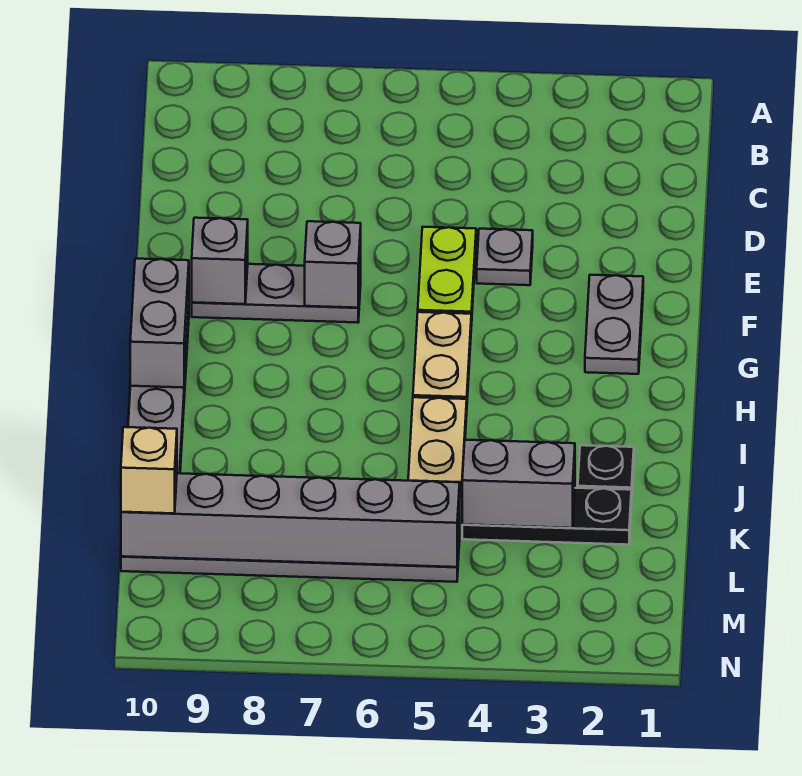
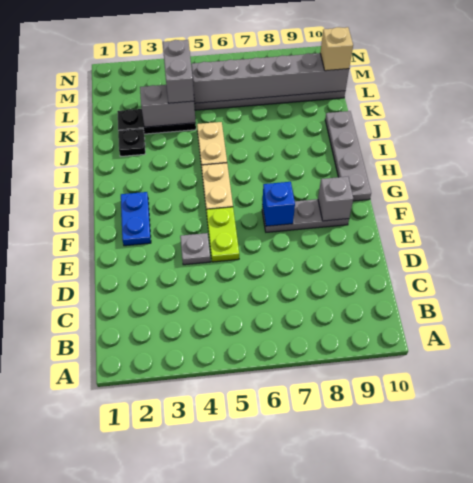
grey plate F2:G2 level 1 -> blue plate F2:G2 level 1
grey brick F7 level 2 -> blue brick F7 level 2
grey brick G10:H10 level 2 -> grey brick K4:L4 level 3

